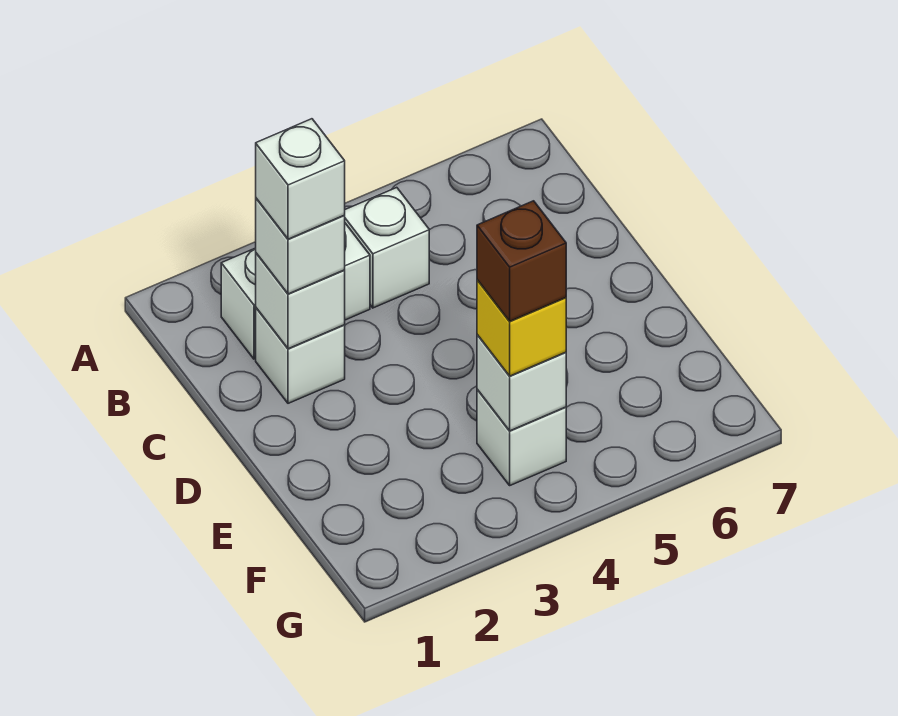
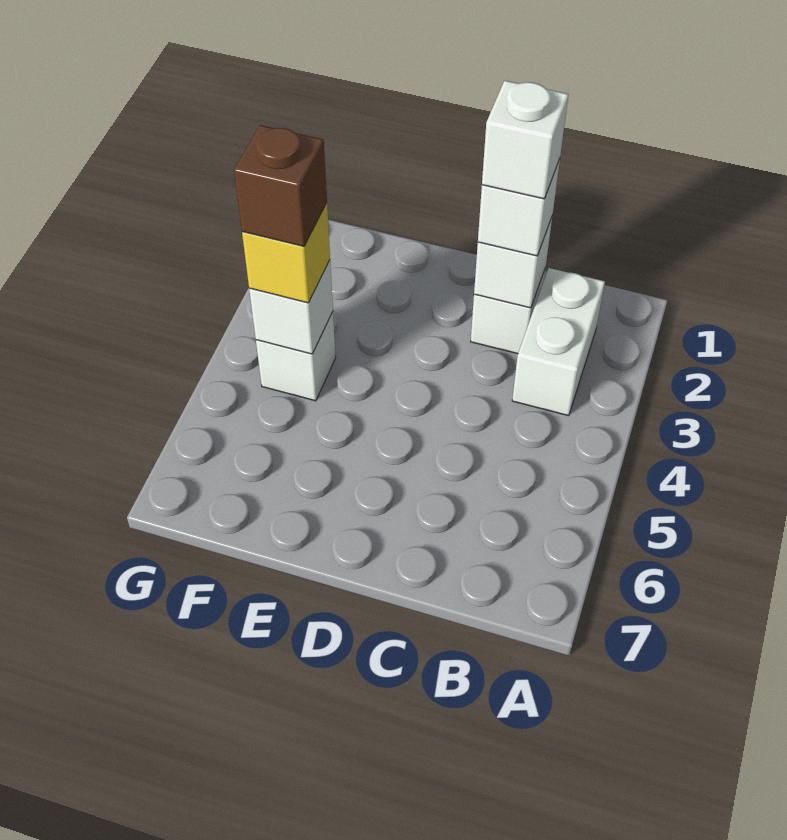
white brick B4 level 1 -> none

